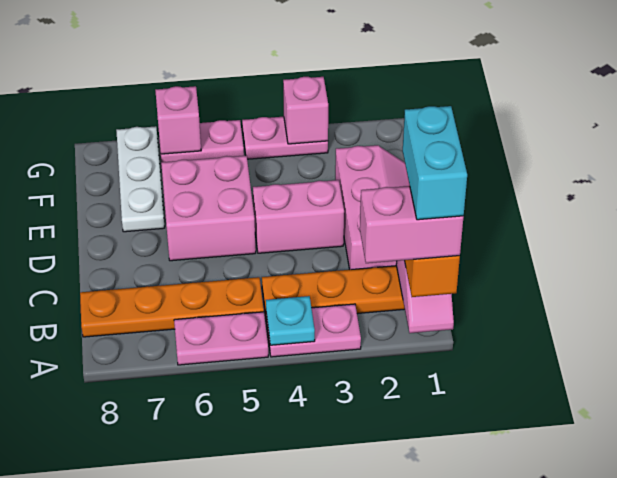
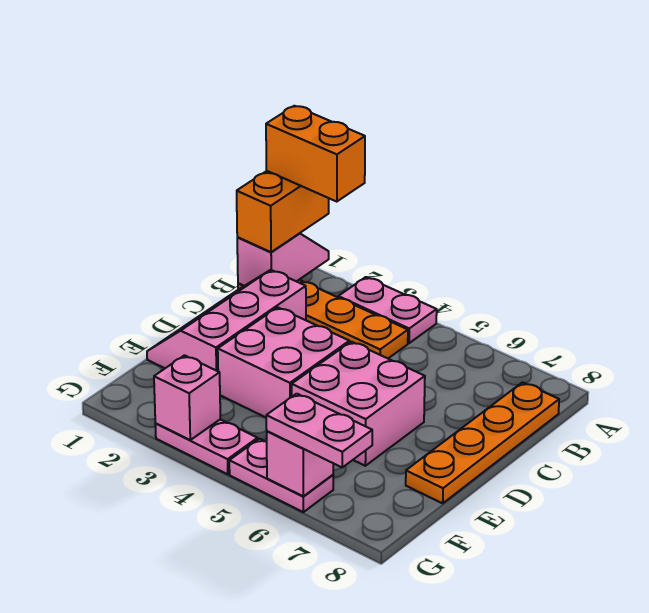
pink brick A1:A2 level 4 -> orange brick A1:A2 level 4
cyan brick A1:B1 level 5 -> none
cyan plate A4 level 2 -> none
pink plate A5:A6 level 1 -> pink plate G6:G7 level 3
orange plate B5:B8 level 1 -> orange plate B8:E8 level 1
pink brick D3:D4 level 1 -> pink brick D3:E4 level 1
white plate E7:G7 level 1 -> none

